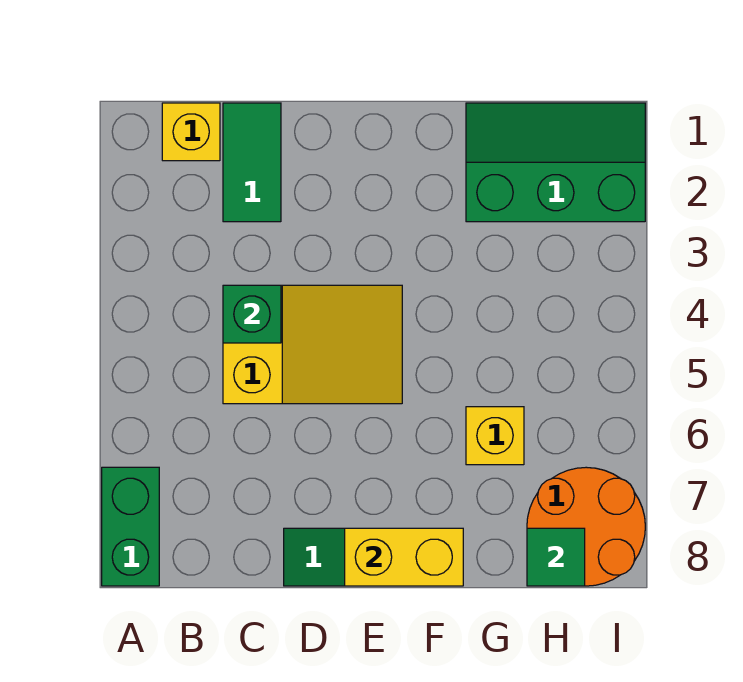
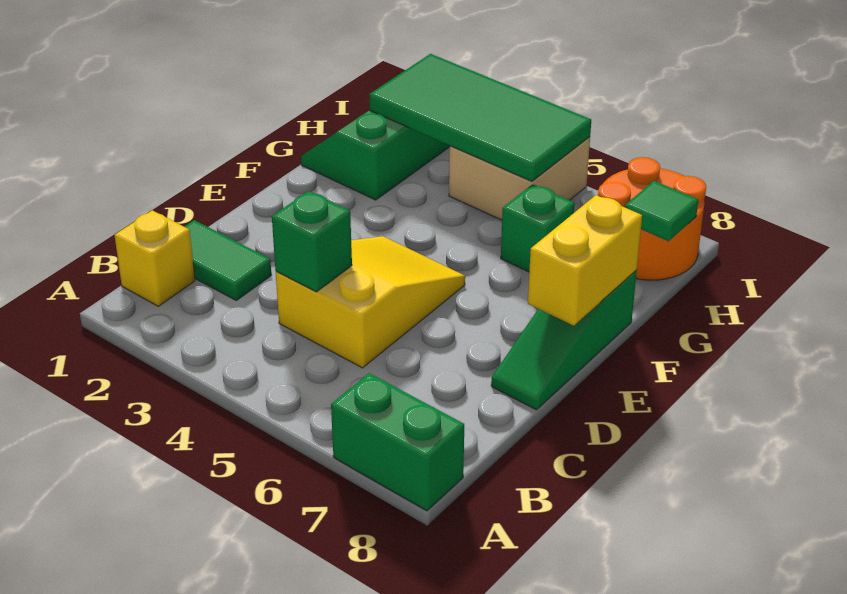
yellow brick G6 level 1 -> green brick G6 level 1
none -> green tile H2:I5 level 2
none -> tan brick H4:I5 level 1

